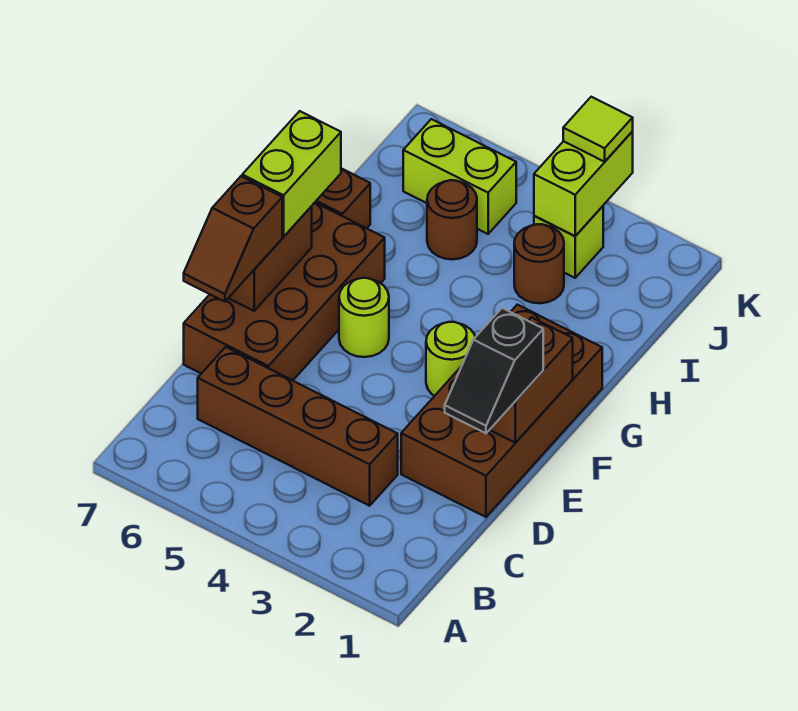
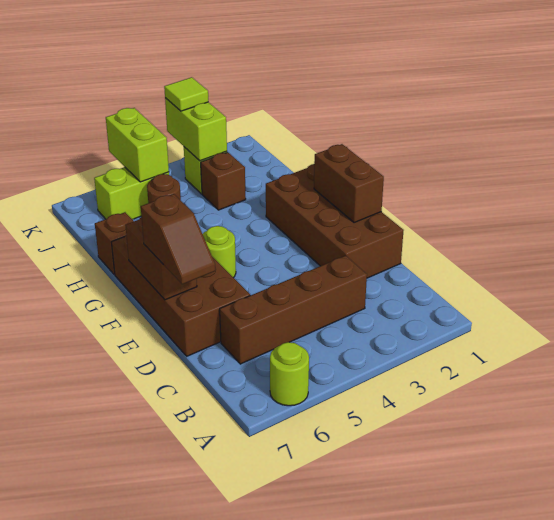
black slope D1:E1 level 3 top E -> none
lime round brick F3 level 1 -> lime round brick A6 level 1
lime brick F7:G7 level 3 -> lime brick J5:K5 level 2
brown round brick I3 level 1 -> brown brick I3 level 1

